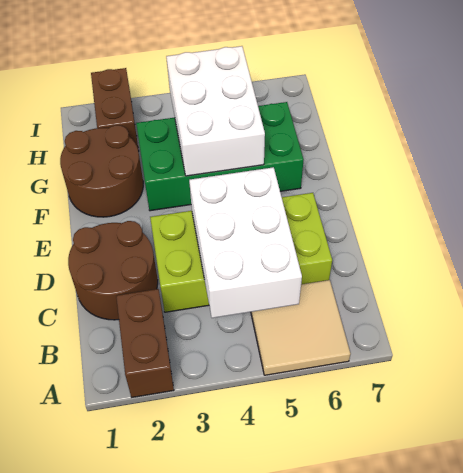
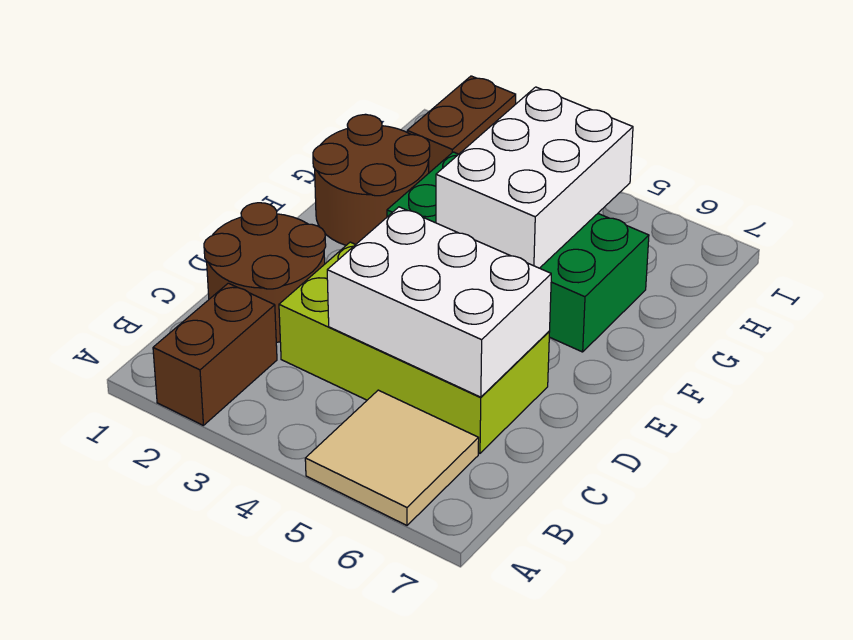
white brick B4:D5 level 2 -> white brick C4:D6 level 2

